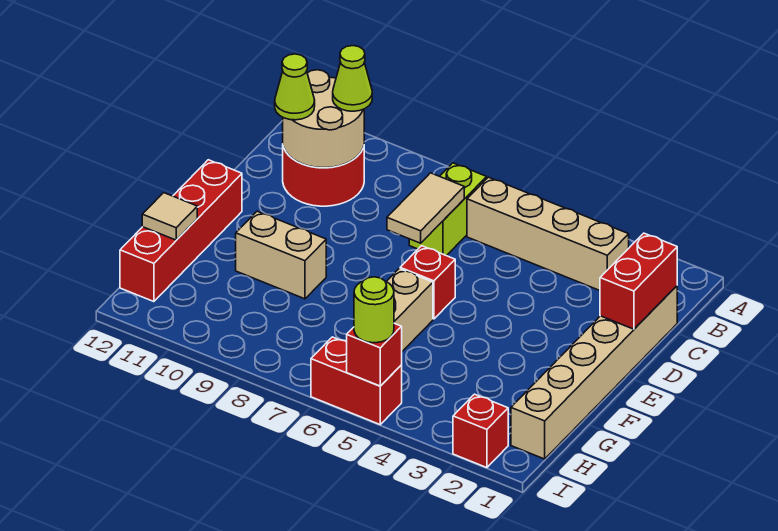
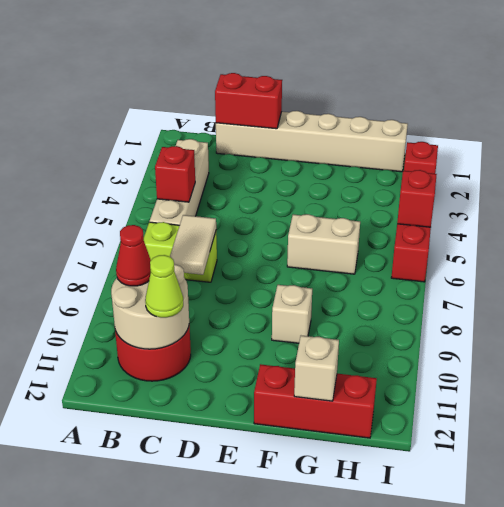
lime cone B10 level 3 -> red cone B10 level 3
tan tile C7:D7 level 2 -> tan tile C7:C8 level 2
red brick E6 level 1 -> red brick B5 level 2
red brick E12:H12 level 1 -> red brick F12:H12 level 1
tan brick F9:F10 level 1 -> tan brick F9 level 1
tan tile G12 level 2 -> tan brick G12 level 2
lime round brick I5 level 3 -> none

